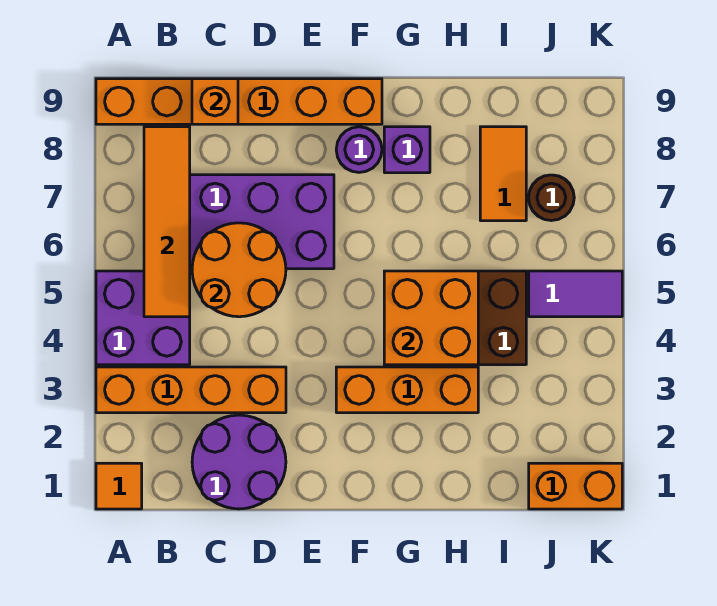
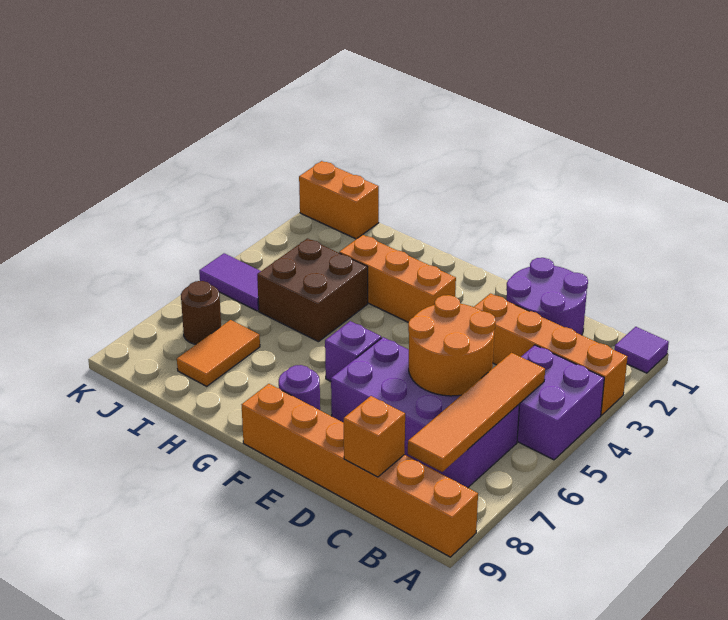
orange tile A1 level 1 -> purple tile A1 level 1
orange brick G4:H5 level 2 -> none
purple brick G8 level 1 -> purple brick F6 level 1

